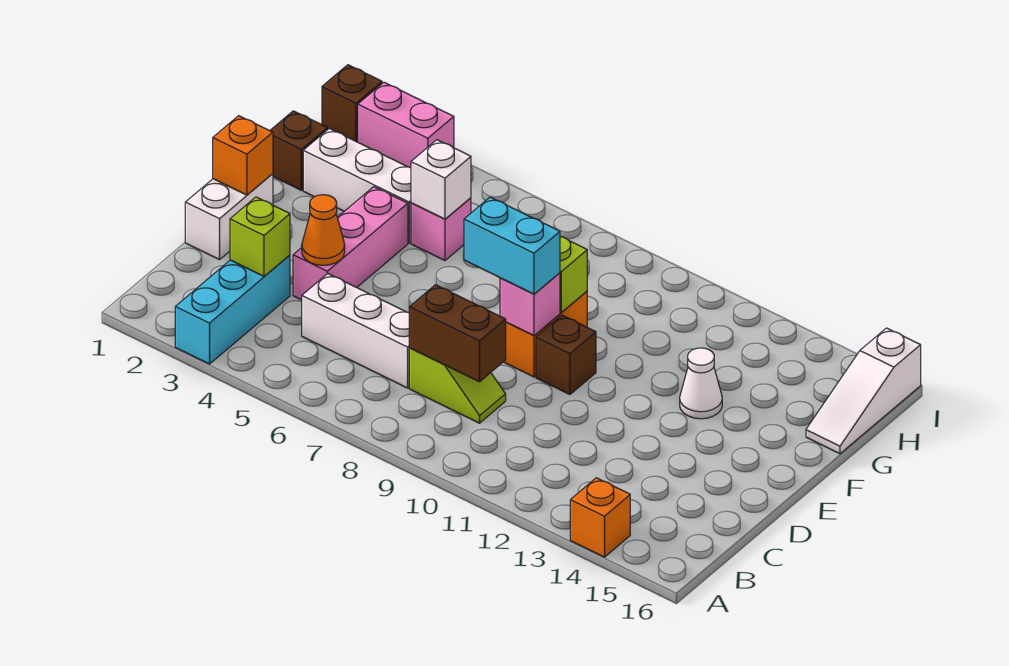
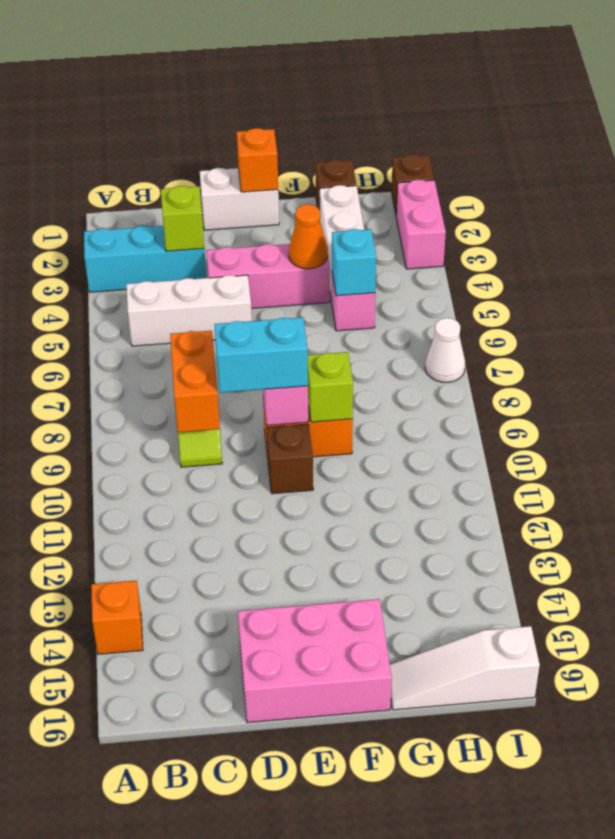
white brick C5:C7 level 1 -> white brick B5:D5 level 1
brown brick C8:C9 level 2 -> orange brick C8:C9 level 2
orange cone D4 level 2 -> orange cone F4 level 2
none -> pink brick D15:F16 level 1
cyan brick E8:E9 level 3 -> cyan brick D9:E9 level 3
white cone F13 level 1 -> white cone I7 level 1
white brick G5 level 2 -> cyan brick G5 level 2

